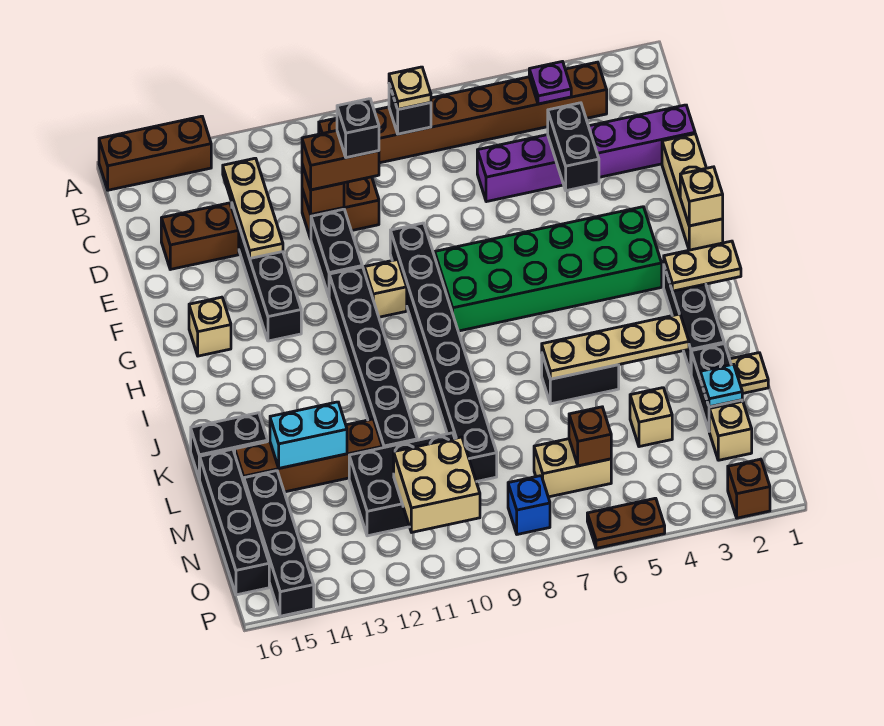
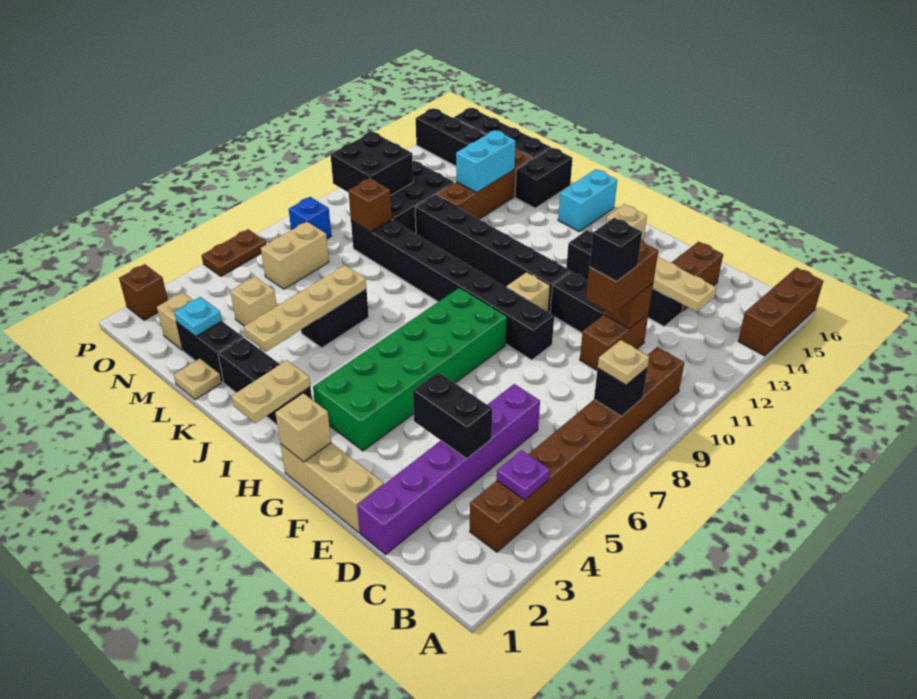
none -> cyan brick I15:I16 level 1
brown brick N6 level 2 -> brown brick M9 level 2
tan brick N10:O11 level 2 -> black brick N10:O11 level 2

